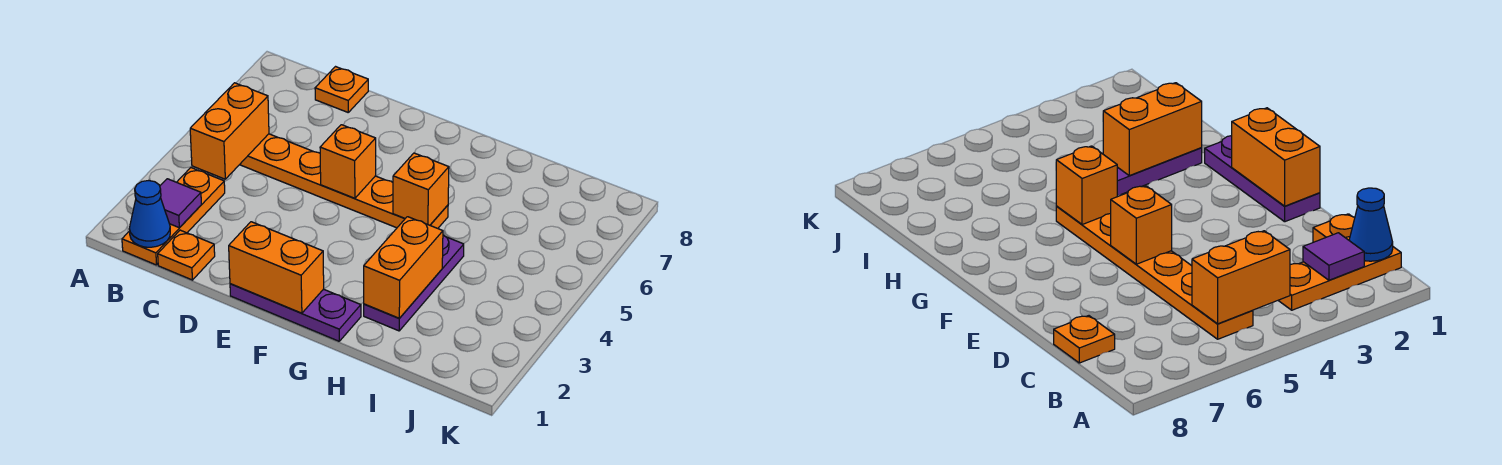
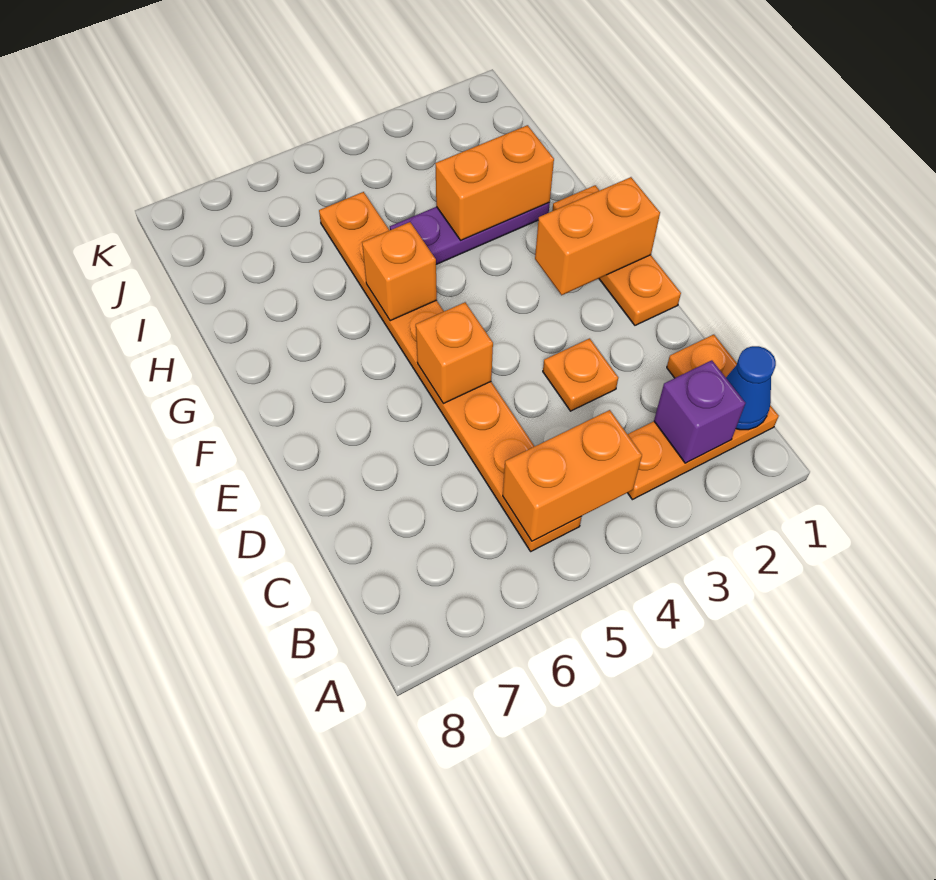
purple tile B2 level 2 -> purple brick B2 level 2
orange plate B5:G5 level 1 -> orange plate B5:I5 level 1
orange plate C8 level 1 -> orange plate D3 level 1
purple plate E1:G1 level 1 -> orange plate E1:G1 level 1
orange brick E1:F1 level 2 -> orange brick F1:F2 level 2

